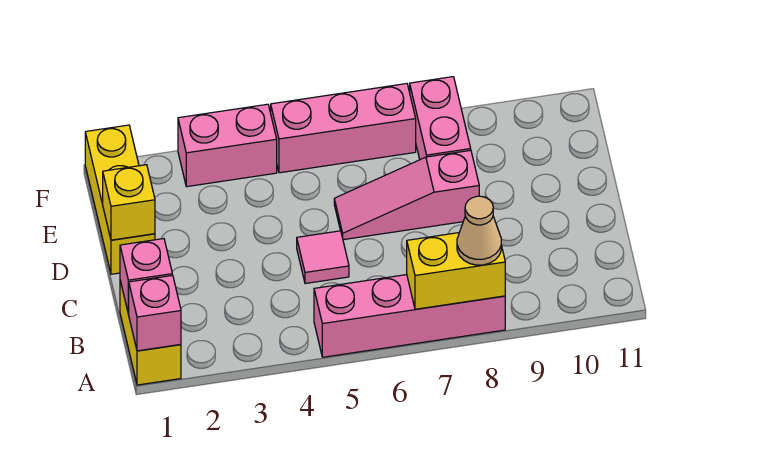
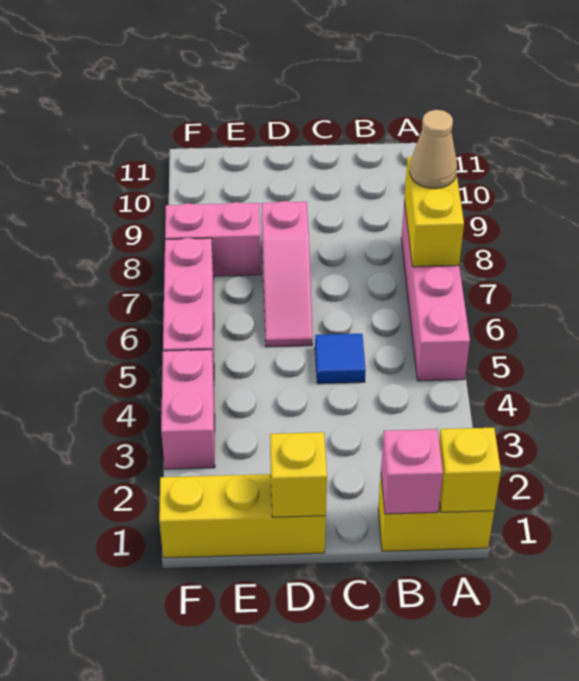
pink brick A1 level 2 -> yellow brick A1 level 2
pink tile C5 level 1 -> blue tile C5 level 1

